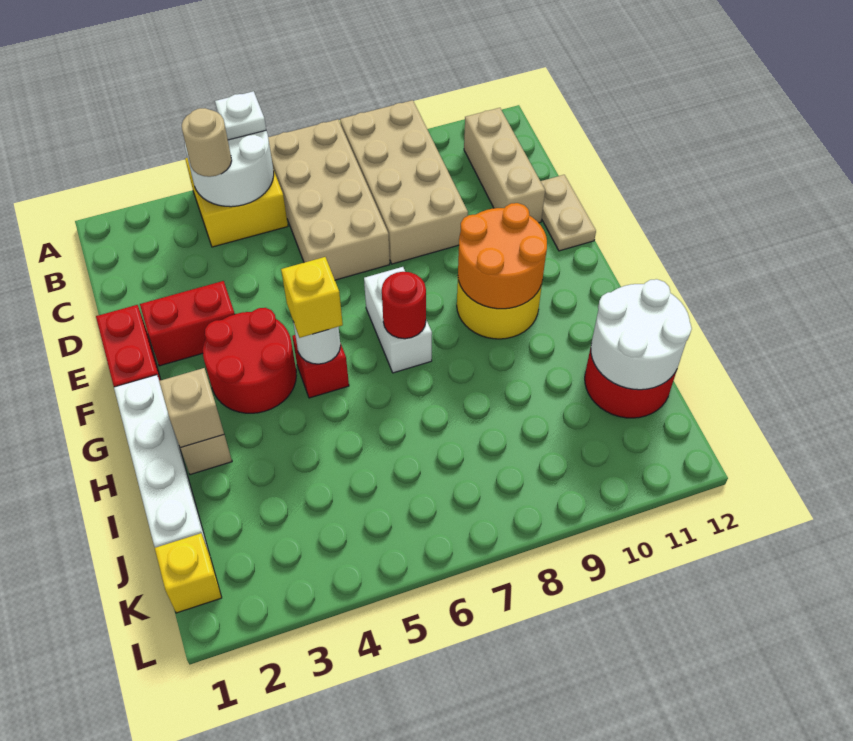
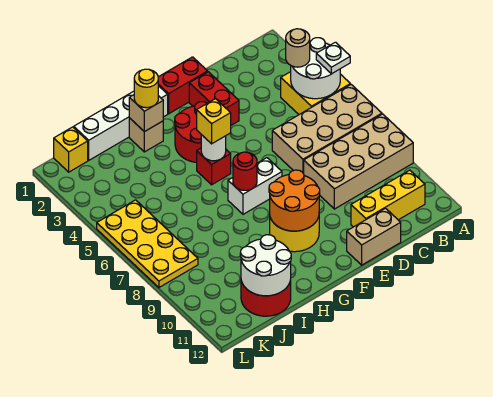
tan brick B11:D11 level 1 -> yellow brick B11:D11 level 1
tan plate D12:E12 level 1 -> tan brick D12:E12 level 1
none -> yellow round brick H2 level 3
none -> yellow plate K5:L8 level 1

